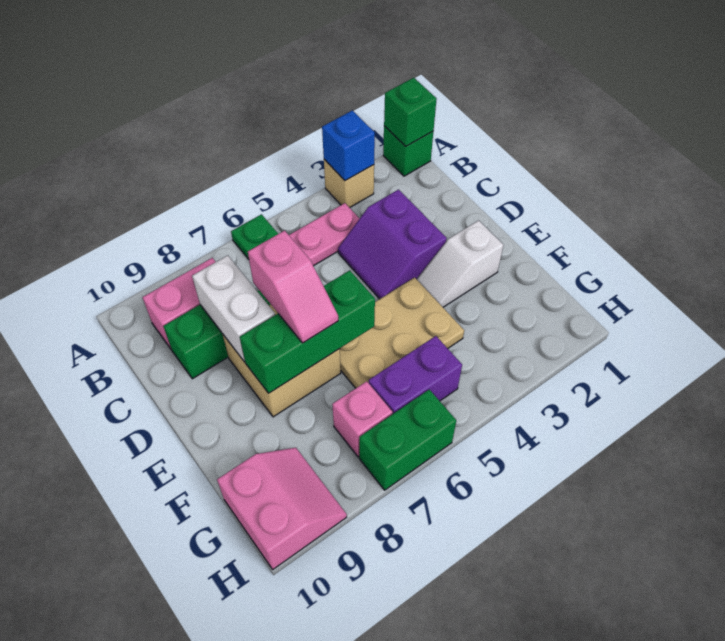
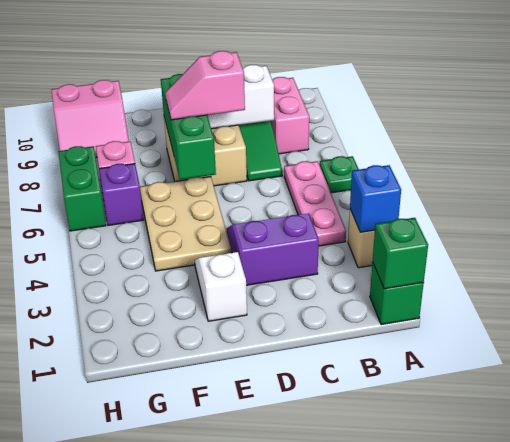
purple brick G5:G6 level 1 -> purple brick G6 level 1

